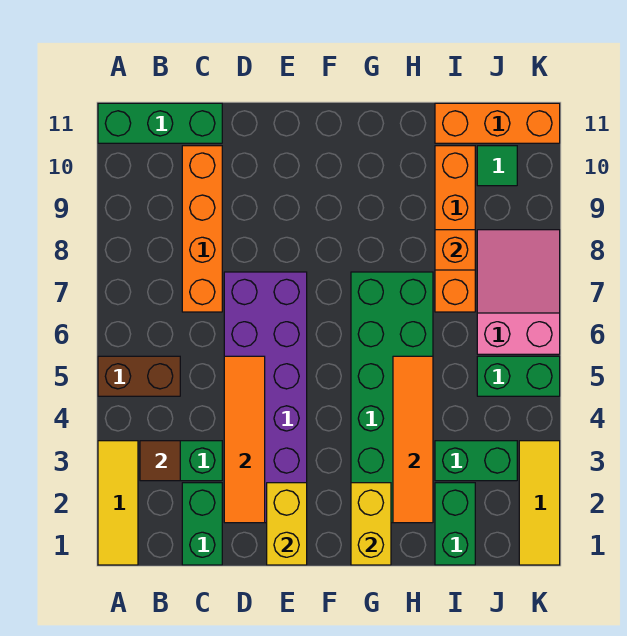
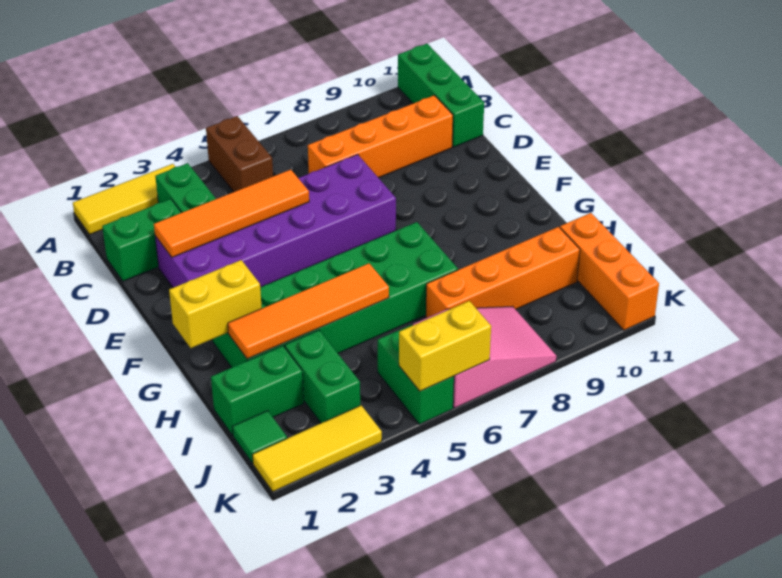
brown tile B3 level 2 -> none
yellow brick E1:E2 level 2 -> yellow brick K5:K6 level 2
orange brick I8 level 2 -> none
green tile J10 level 1 -> green tile J1 level 1

